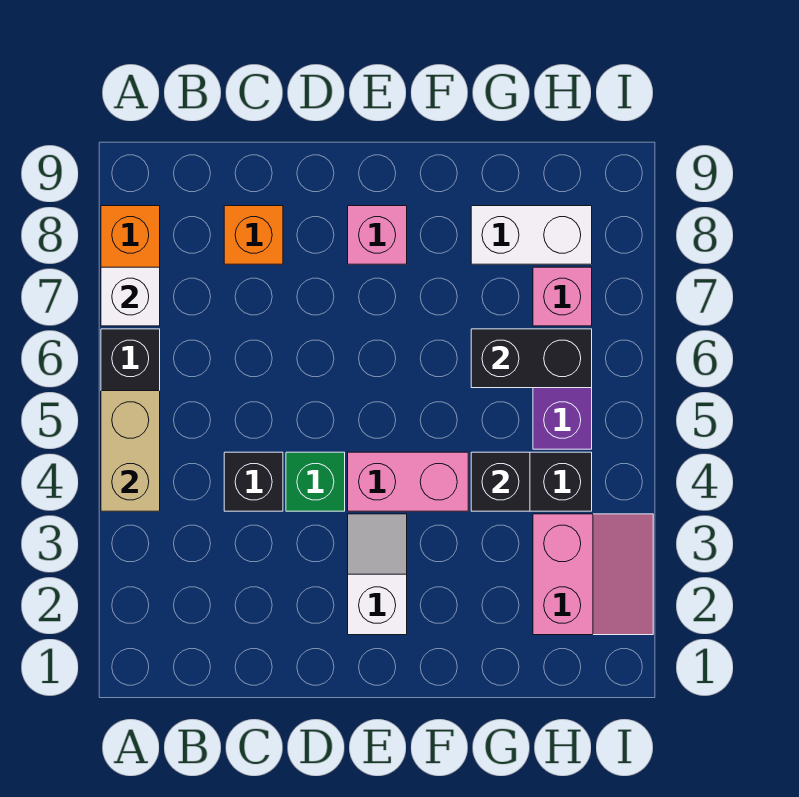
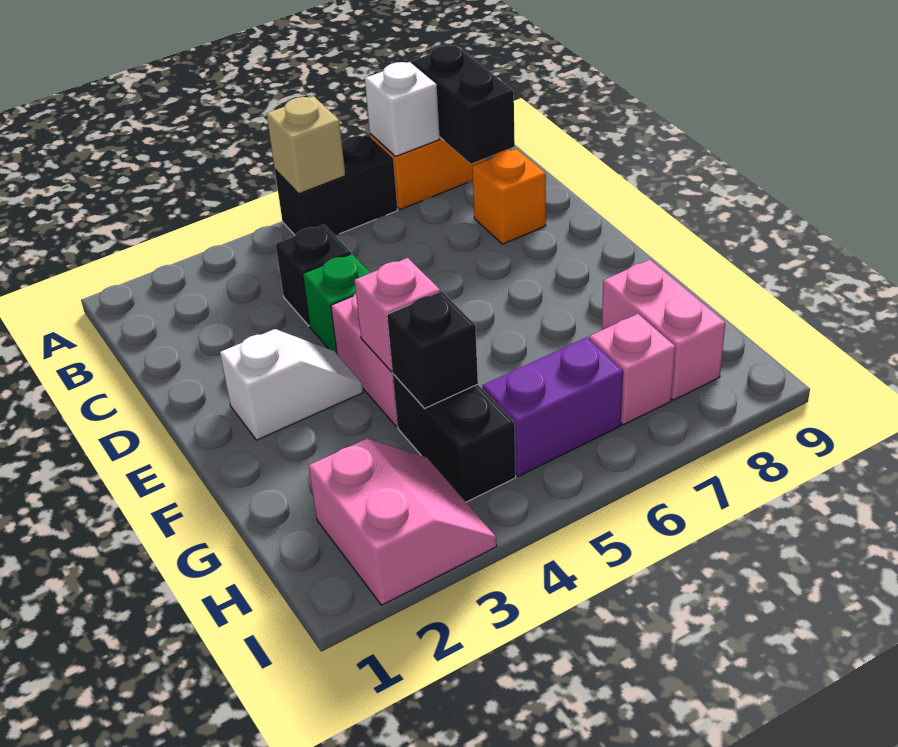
tan brick A4:A5 level 2 -> tan brick A5 level 2
pink brick E8 level 1 -> pink brick F4 level 2
black brick G6:H6 level 2 -> black brick A8:B8 level 2
white brick G8:H8 level 1 -> pink brick G8:H8 level 1
pink slope H2:I3 level 1 top H -> pink slope H2:I3 level 1 top 2

